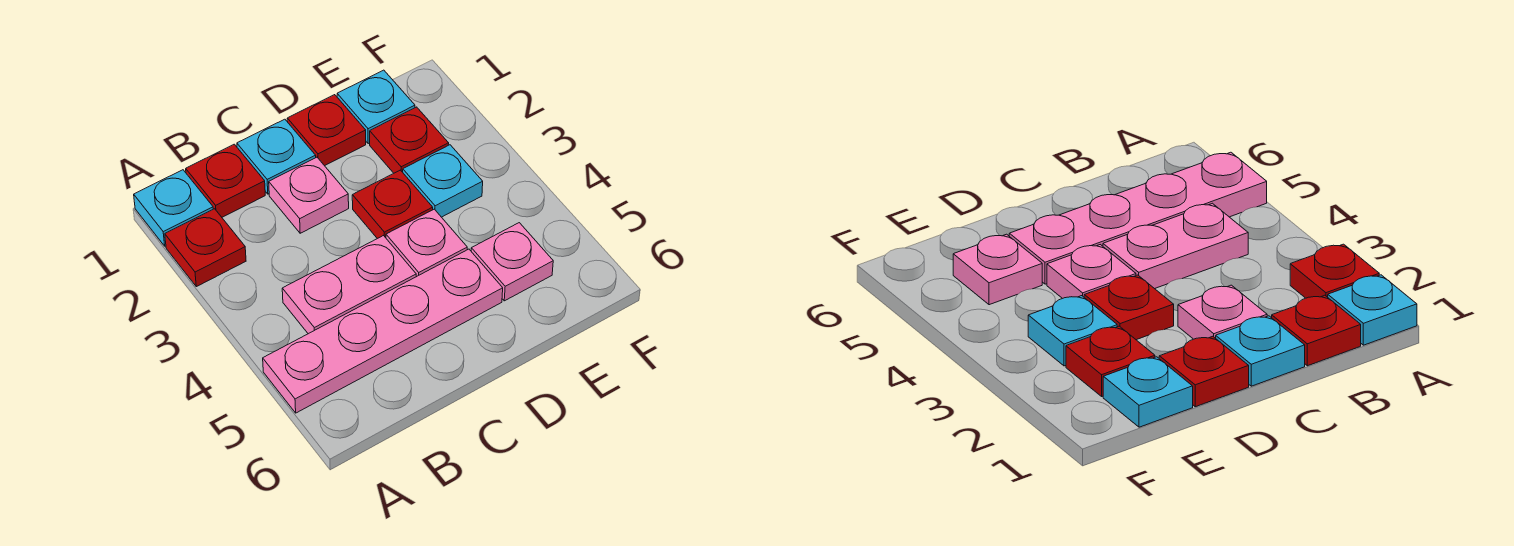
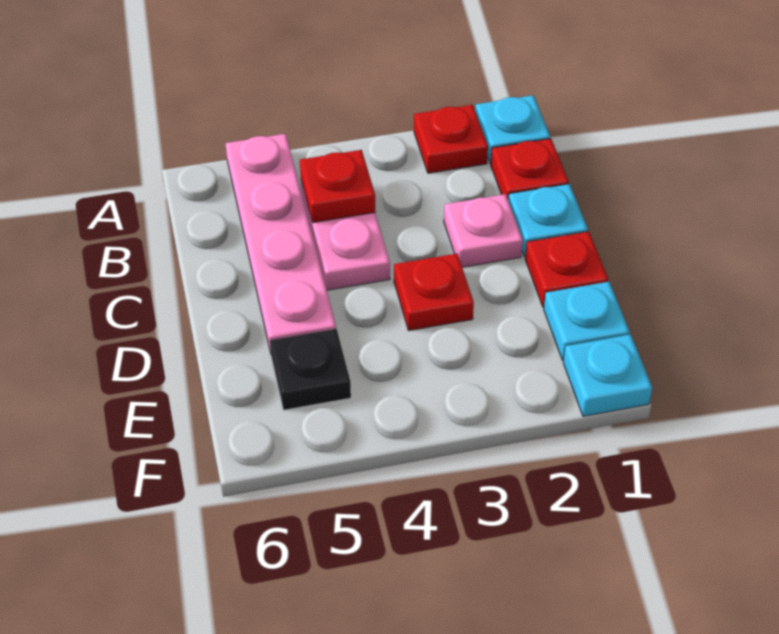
pink plate D4 level 1 -> none
red plate E2 level 1 -> red plate B4 level 2
cyan plate E3 level 1 -> cyan plate F1 level 1
pink plate E5 level 1 -> black plate E5 level 1

